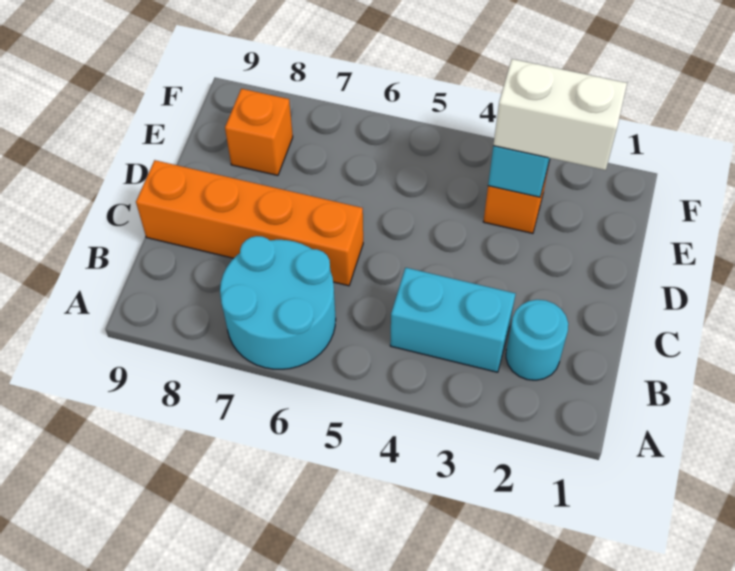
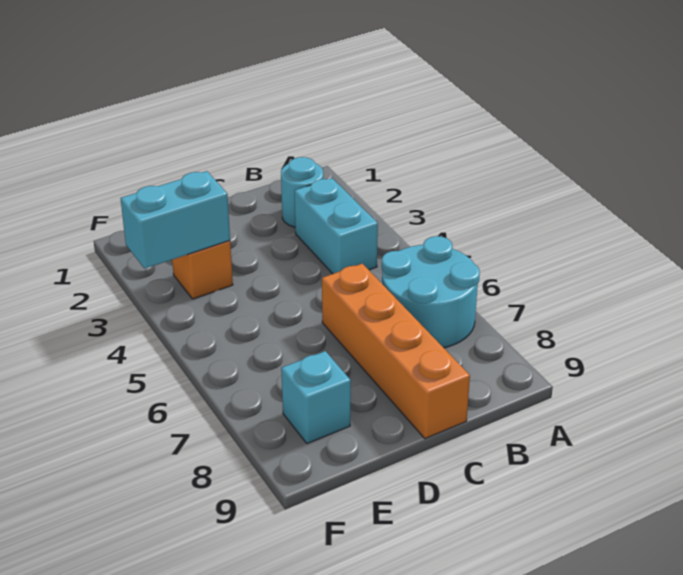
white brick E2:E3 level 3 -> none
orange brick E8 level 1 -> cyan brick E8 level 1

